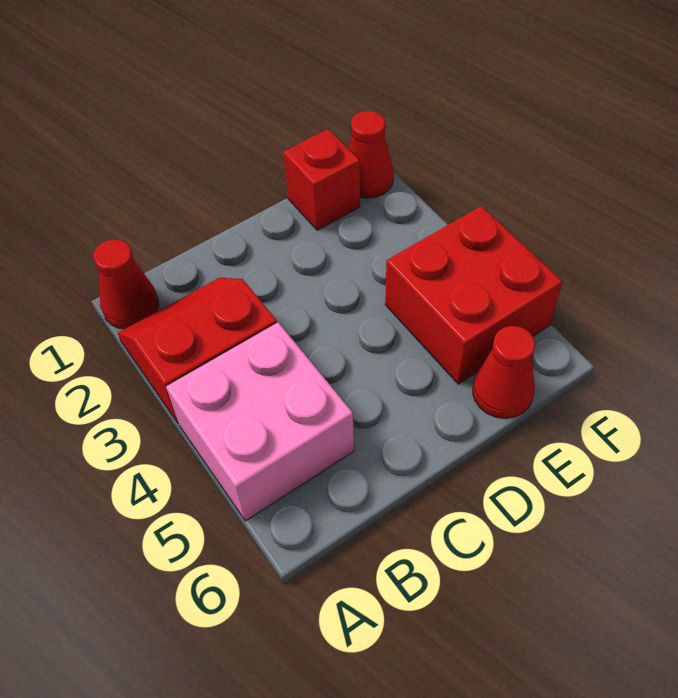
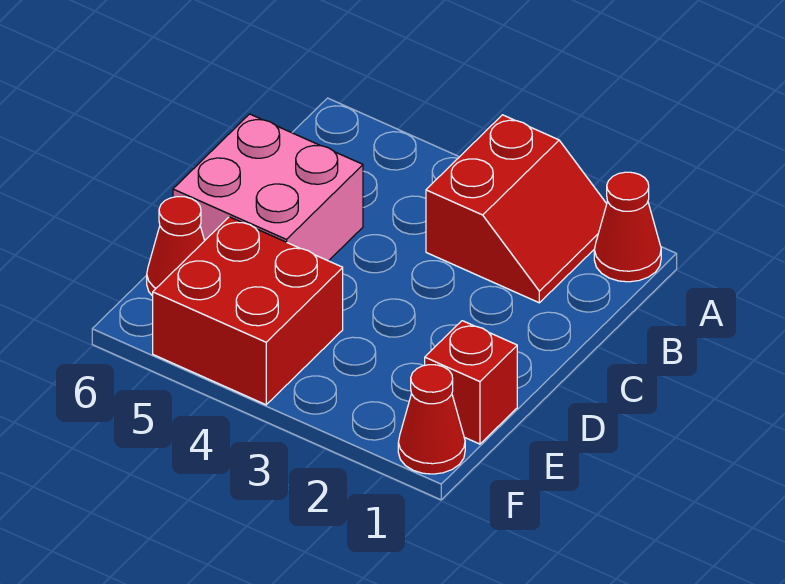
pink brick A4:B5 level 1 -> pink brick C5:D6 level 1

